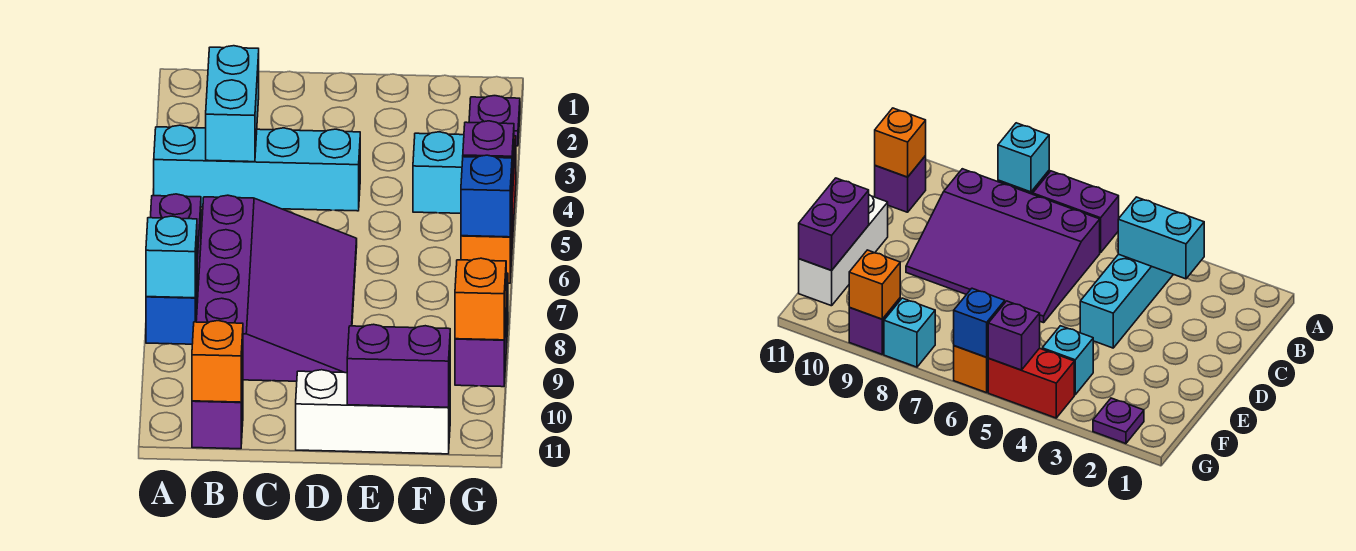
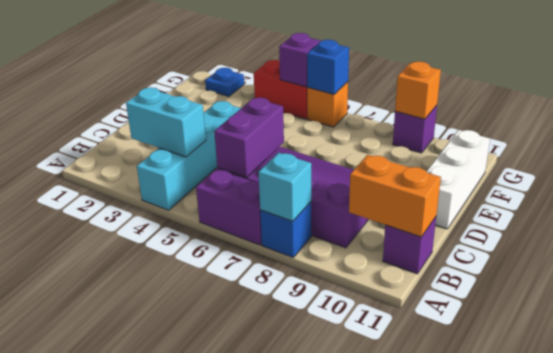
orange brick B11 level 2 -> orange brick B10:B11 level 2
purple brick E11:F11 level 2 -> purple brick B6:C6 level 2
cyan brick F4 level 1 -> none
purple plate G2 level 1 -> blue plate G2 level 1
cyan brick G8 level 1 -> none

